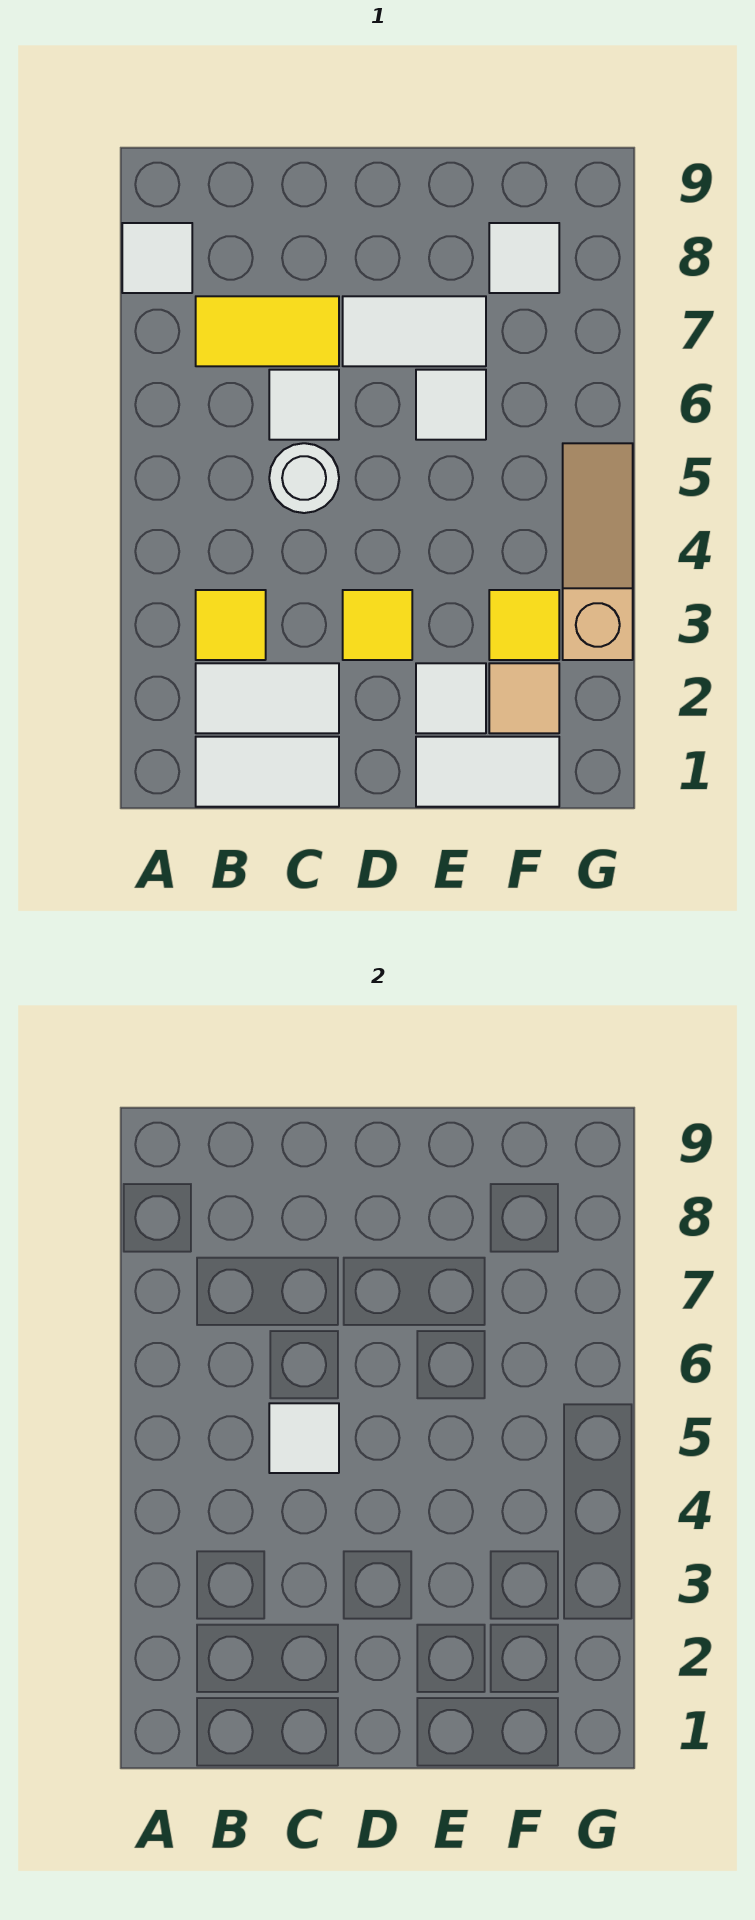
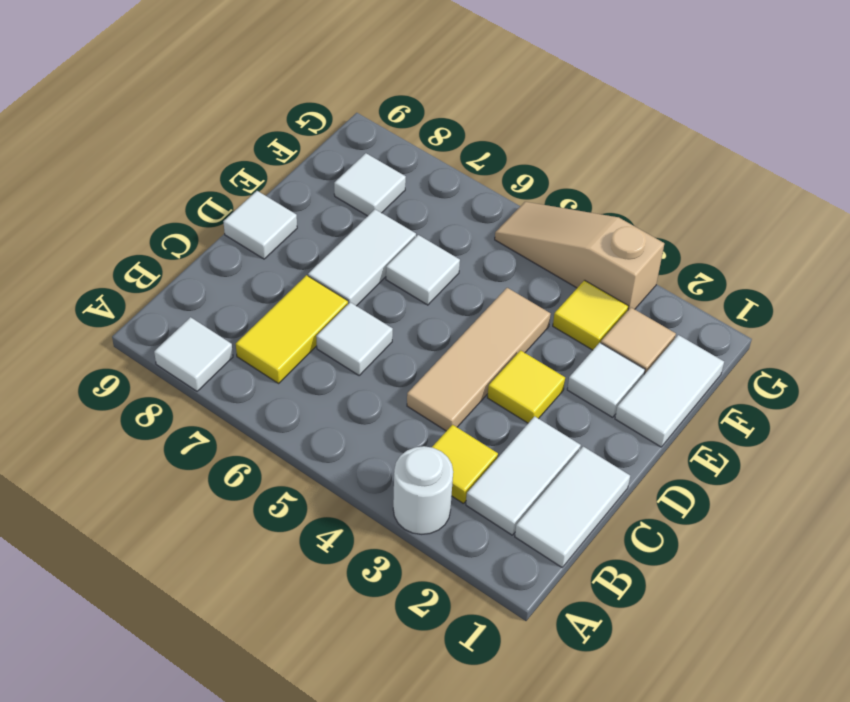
none -> tan tile C4:E4 level 1
white round brick C5 level 1 -> white round brick A3 level 1
white tile C5 level 2 -> white tile D9 level 1

